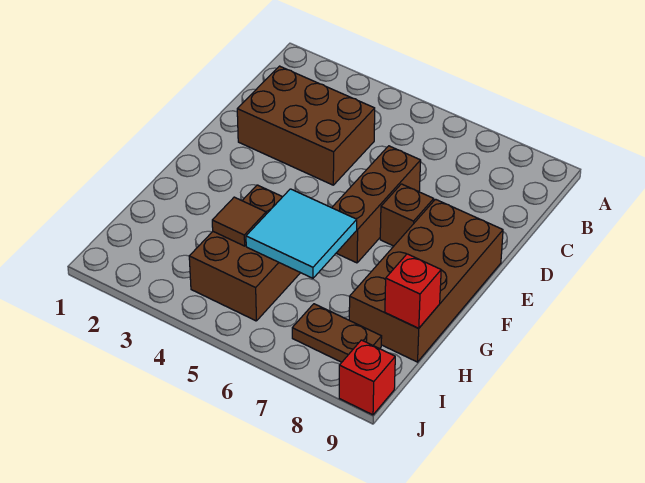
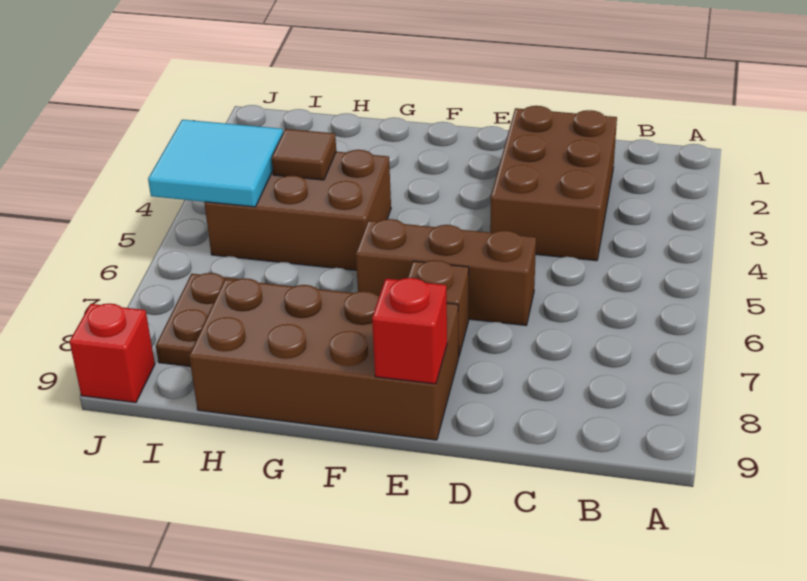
cyan tile G5:H6 level 2 -> cyan tile I4:J5 level 2
red brick H9 level 2 -> red brick E9 level 2

